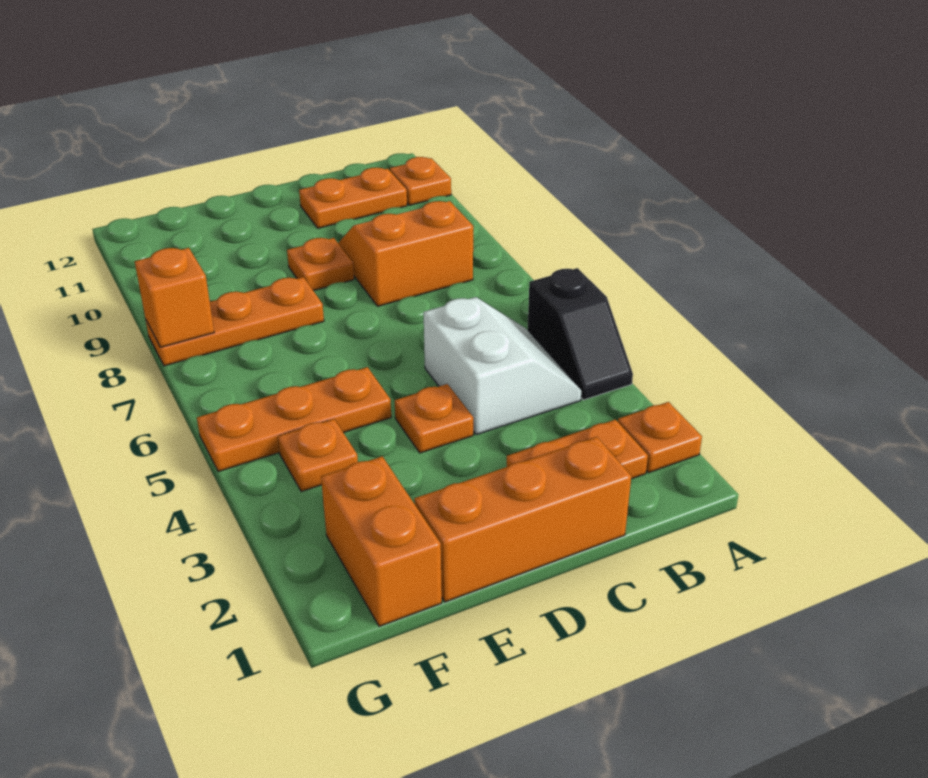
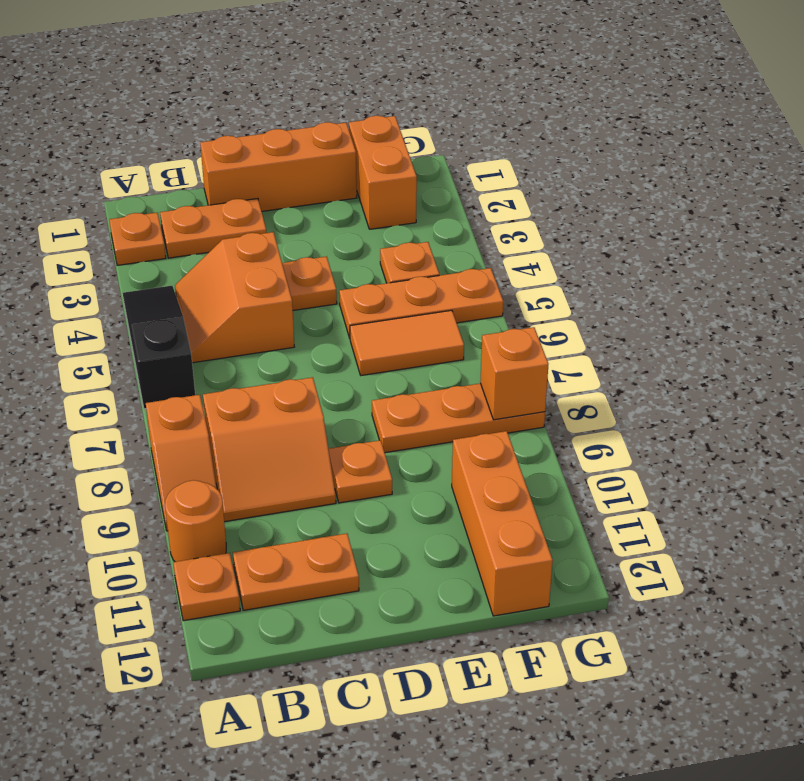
black slope A4:A5 level 1 top 5 -> black slope A4:A6 level 1 top 6
none -> orange slope A8:A9 level 1 top 8
none -> orange round brick A10 level 1
white slope B4:C5 level 1 top C -> orange slope B4:C5 level 1 top C
none -> orange tile E6:F6 level 1
none -> orange brick F10:F12 level 1

